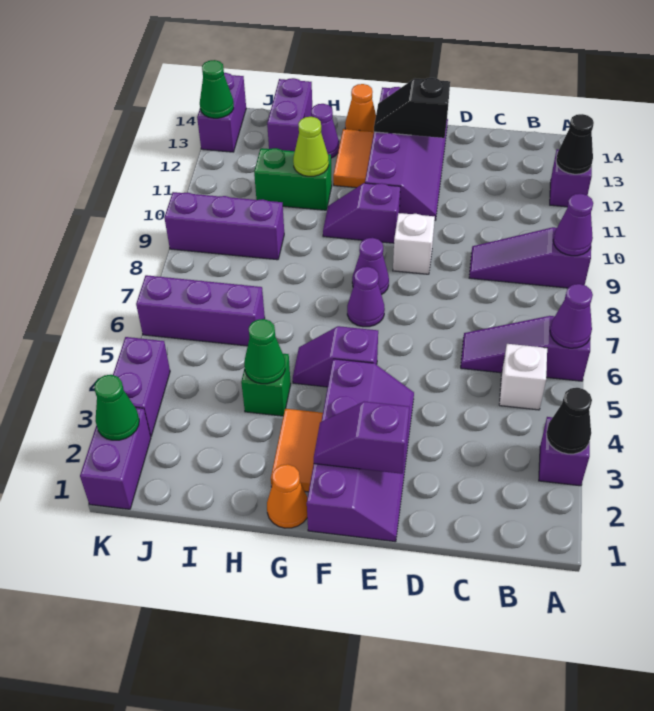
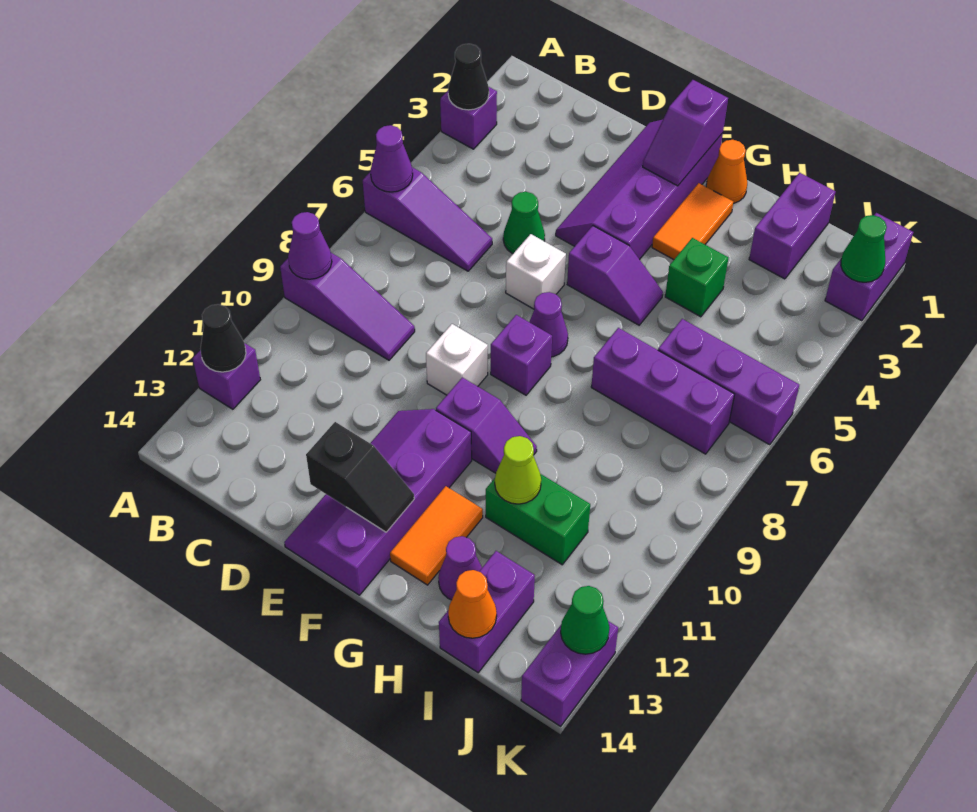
white brick B5 level 1 -> white brick E6 level 1
purple slope E2:F2 level 2 top E -> purple slope F1:F2 level 2 top 1
purple cone F8 level 1 -> purple brick F8 level 1
orange cone G14 level 1 -> orange cone I14 level 2
green cone H4 level 2 -> green cone D5 level 1
purple brick I9:K9 level 1 -> purple brick H7:J7 level 1
purple brick K3:K4 level 1 -> purple brick I1:I2 level 1

